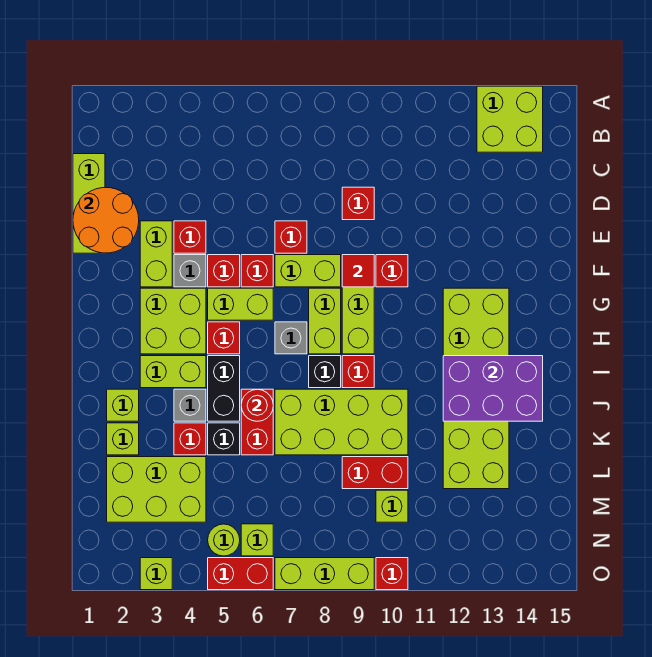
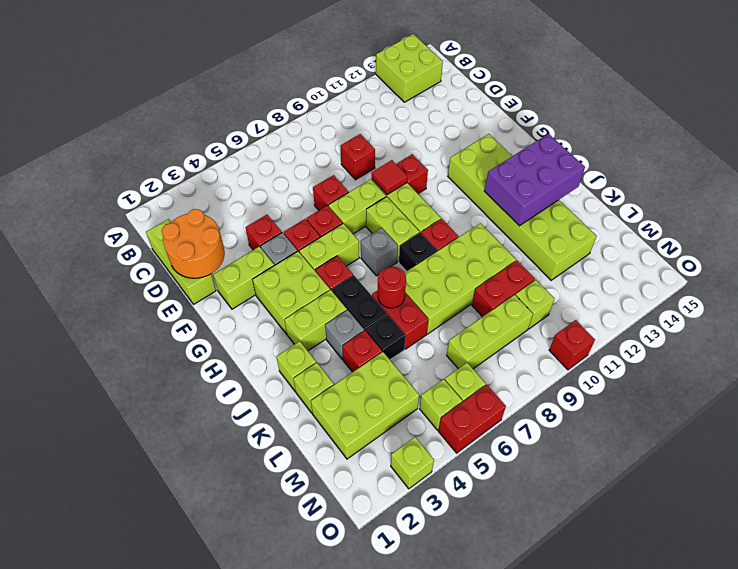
lime brick E3:F3 level 1 -> lime brick F2:F3 level 1
lime round brick N5 level 1 -> lime brick N5 level 1
lime brick O7:O9 level 1 -> lime brick M7:M9 level 1

